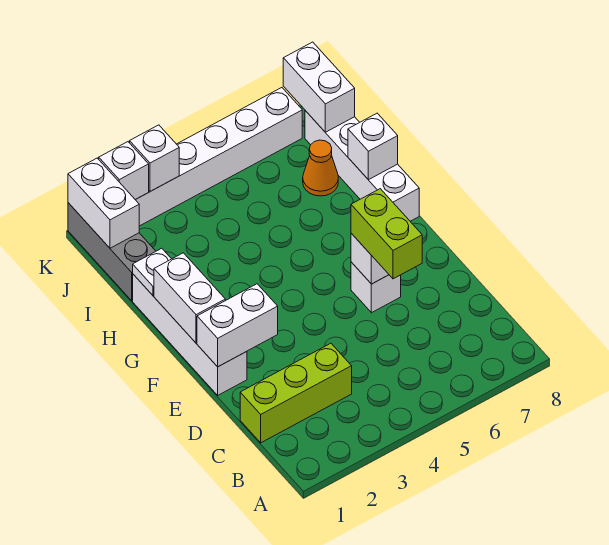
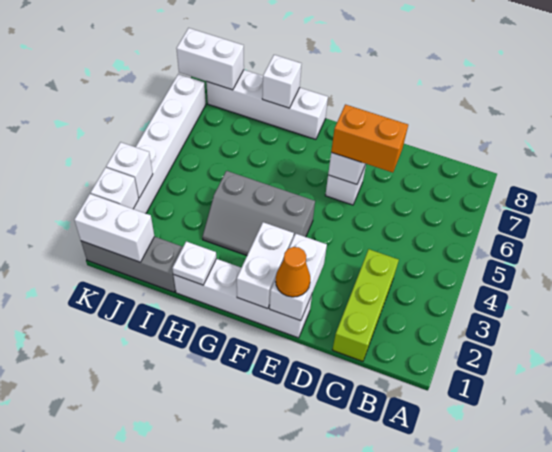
lime brick D6:E6 level 3 -> orange brick D6:E6 level 3
white brick F1:G1 level 2 -> white brick F1:F2 level 2
none -> grey slope F3:H4 level 1 top 4
orange cone I7 level 1 -> orange cone E1 level 3

